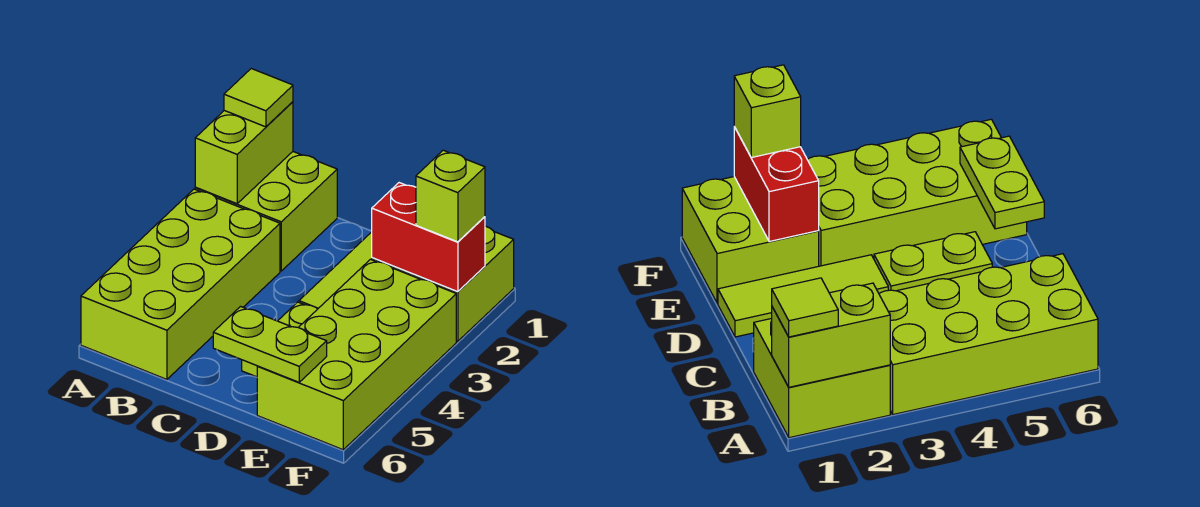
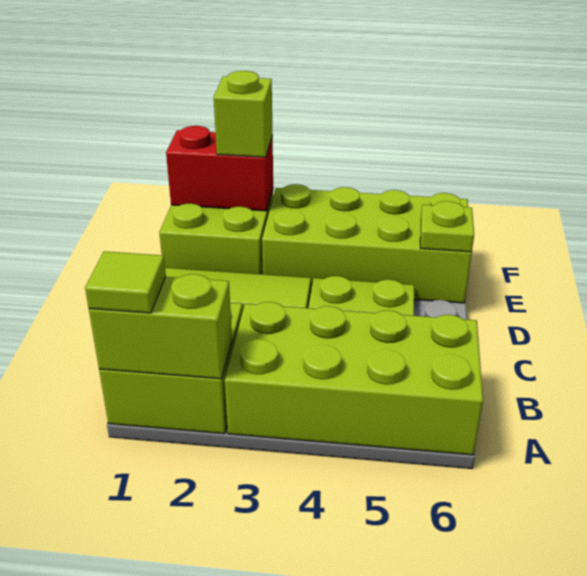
lime plate D6:E6 level 2 -> lime plate E6 level 2
red brick E2:F2 level 2 -> red brick F1:F2 level 2

